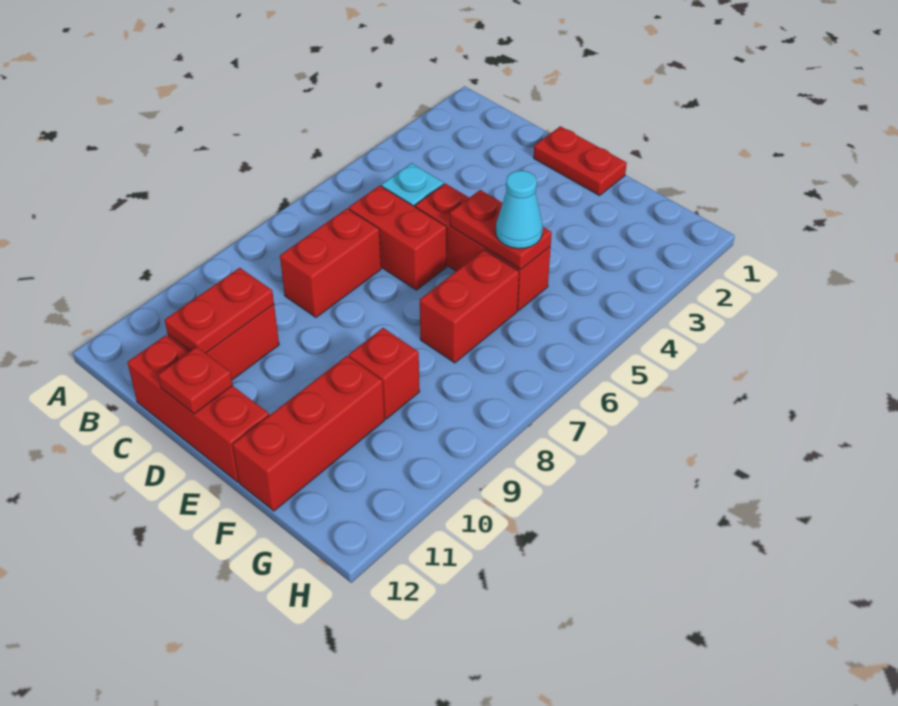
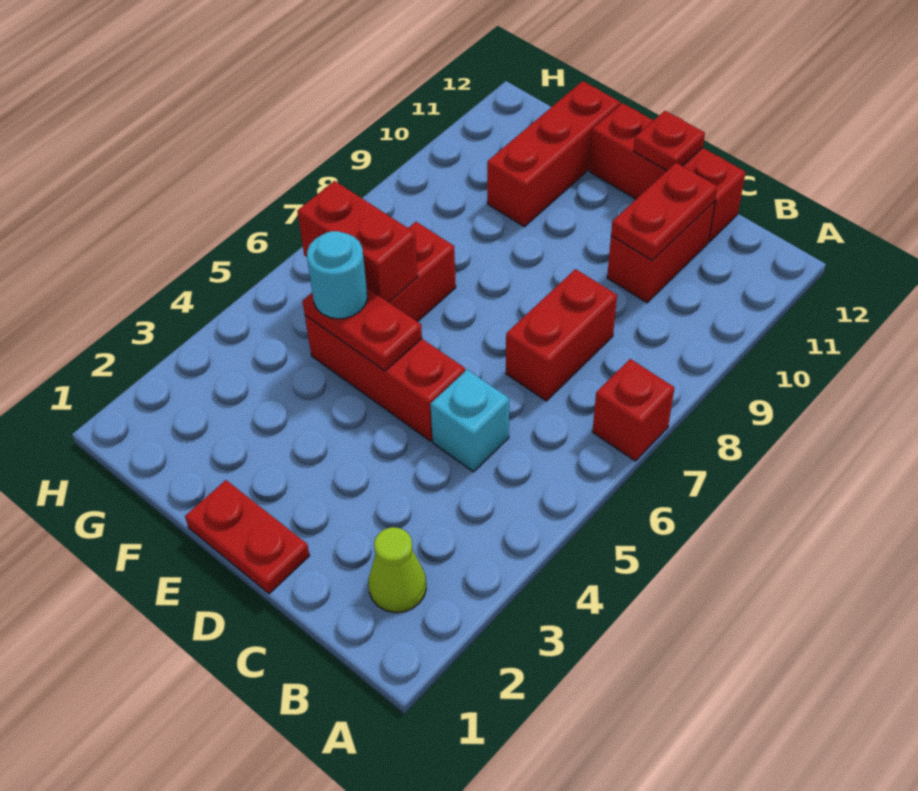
none -> lime cone B2 level 1
red brick C6:D6 level 1 -> red brick F6:G6 level 2
cyan cone F5 level 3 -> cyan round brick F5 level 3
red brick F9 level 1 -> red brick A7 level 1

